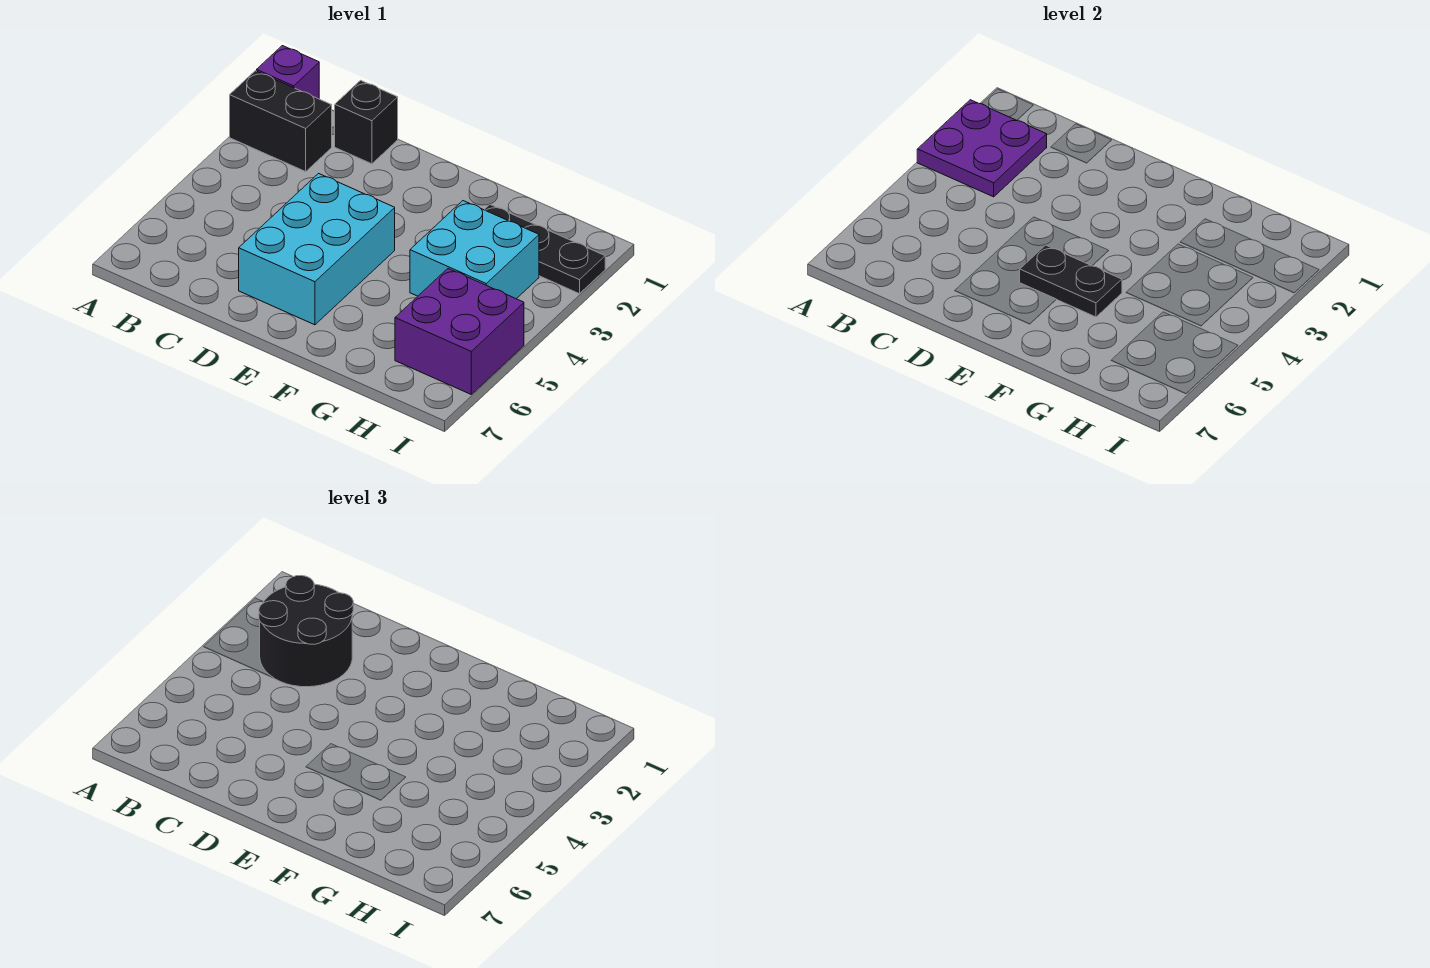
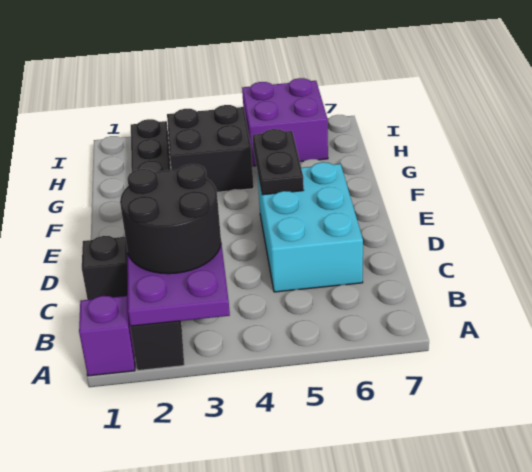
cyan brick D4:E6 level 1 -> cyan brick C5:E6 level 1
cyan brick G3:H4 level 1 -> black brick G3:H4 level 1

